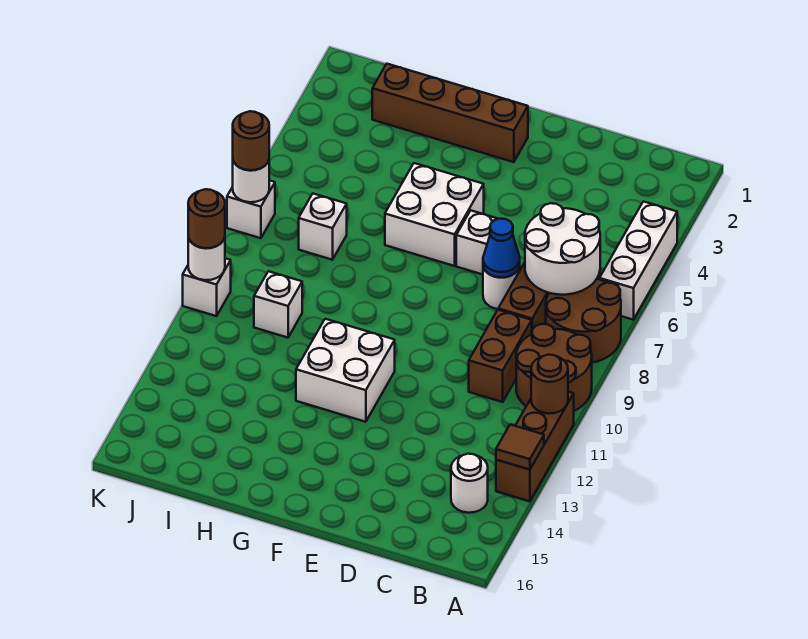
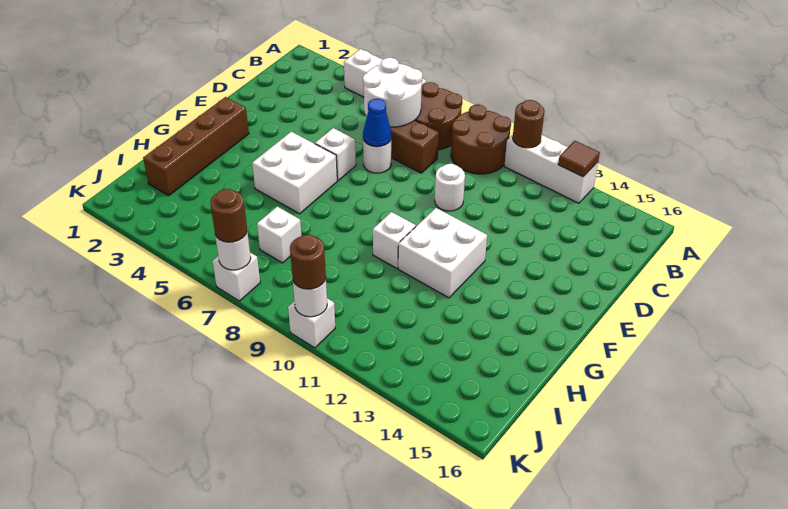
brown brick A11:A13 level 1 -> white brick A11:A13 level 1
white round brick B14 level 1 -> white round brick D10 level 1
brown brick C9:C10 level 1 -> none
white brick I10 level 1 -> white brick G10 level 1

